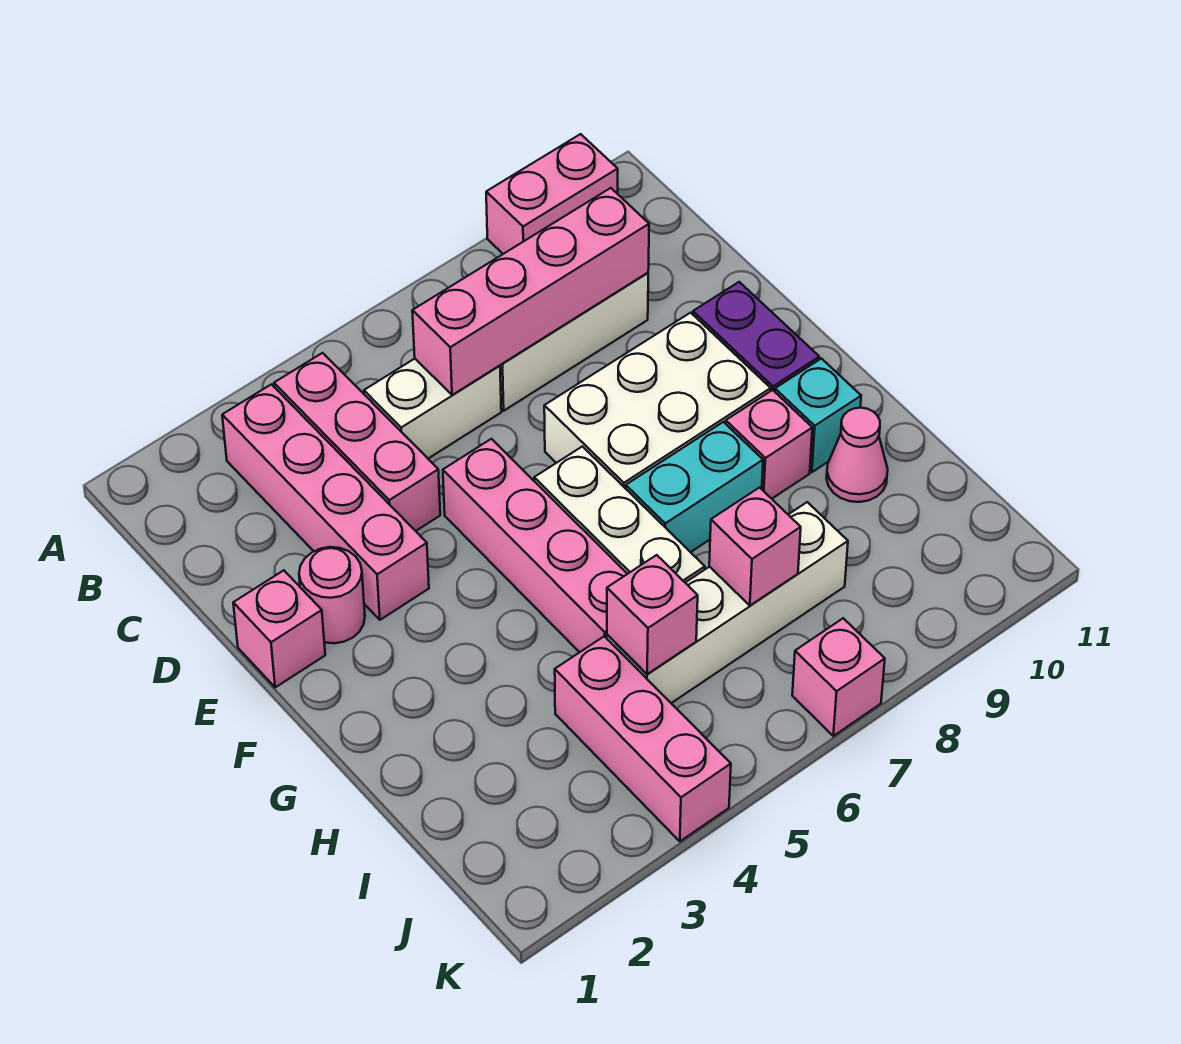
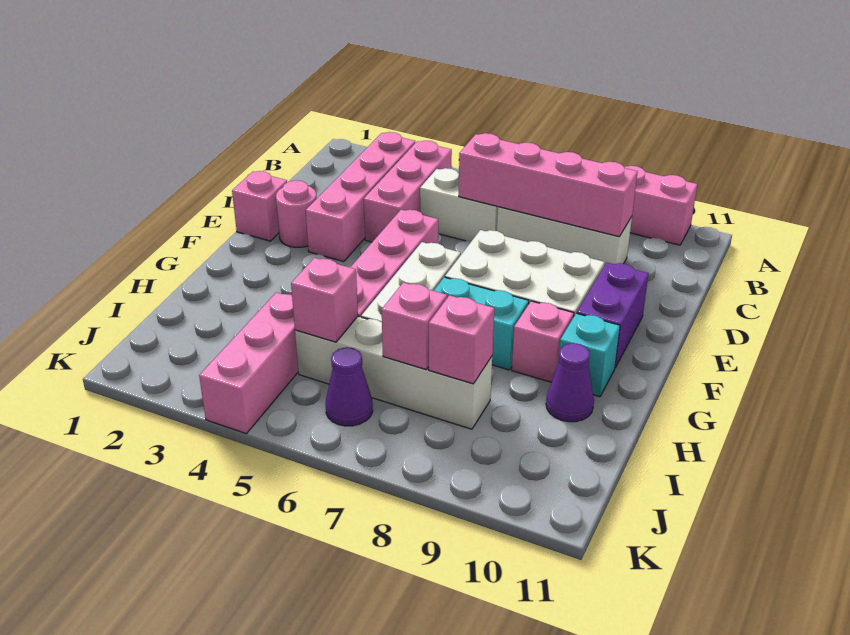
pink cone H10 level 1 -> purple cone H10 level 1
none -> purple cone J6 level 1
pink brick K7 level 1 -> pink brick I8 level 2

